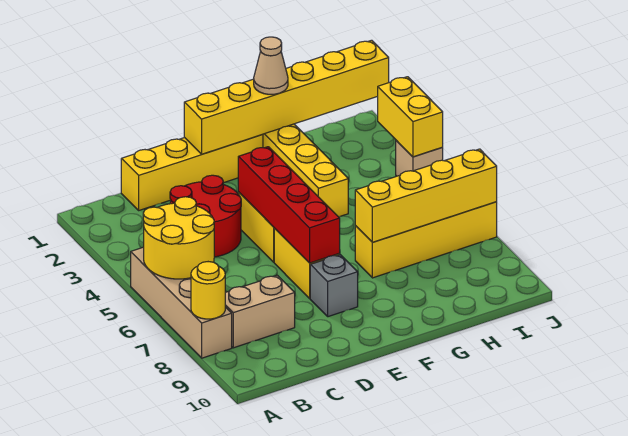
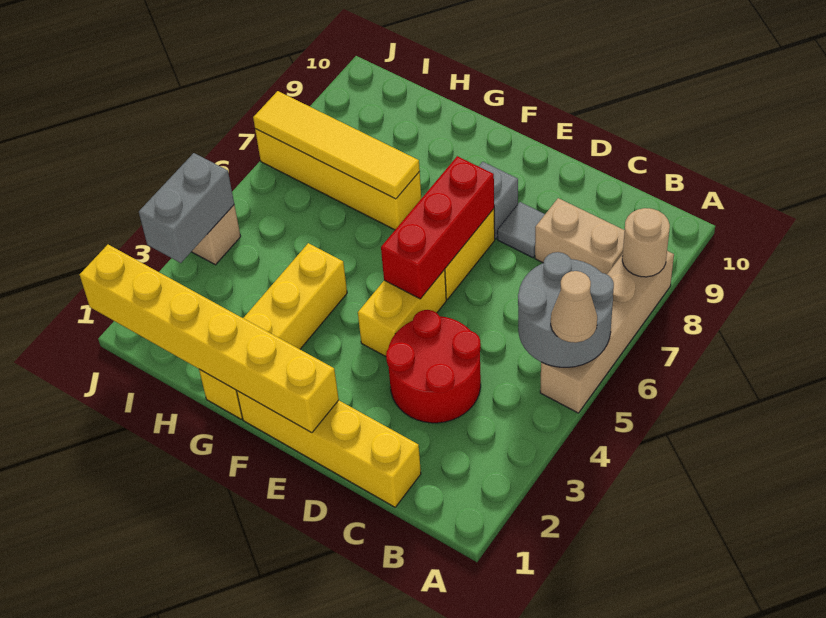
yellow round brick A5:B6 level 2 -> grey round brick A5:B6 level 2
yellow round brick A8 level 2 -> tan round brick A8 level 2
none -> grey tile D8 level 1
red brick E4:E7 level 2 -> red brick E5:E7 level 2
tan cone G1 level 3 -> tan cone A5 level 3
yellow brick G7:J7 level 2 -> yellow tile G7:J7 level 2
yellow brick J3:J4 level 2 -> grey brick J3:J4 level 2

